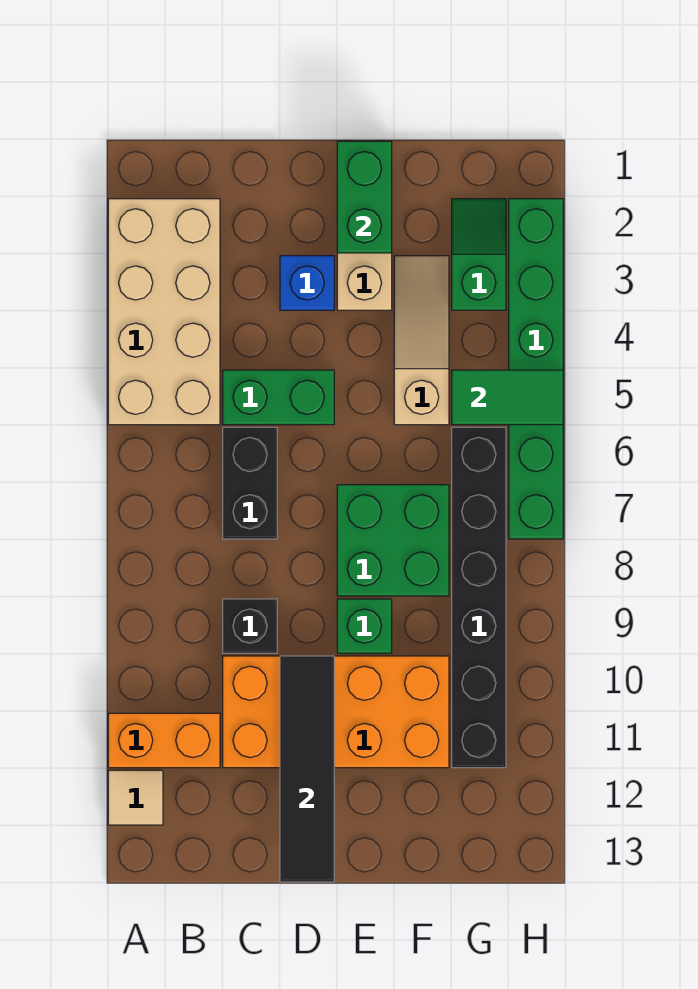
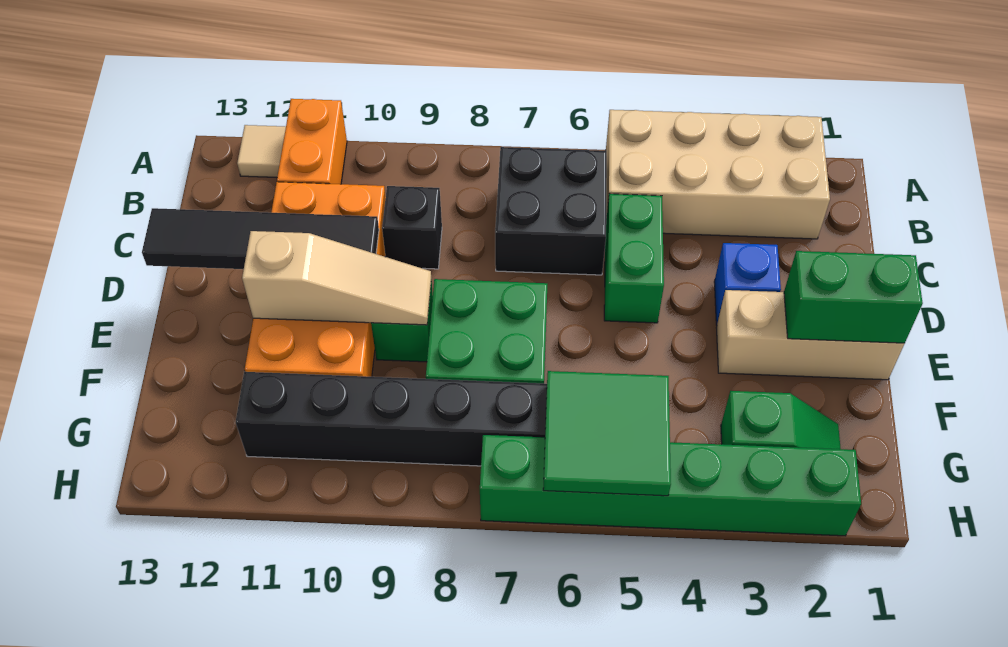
black brick C6:C7 level 1 -> black brick B6:C7 level 1
tan slope F3:F5 level 1 top 5 -> tan slope E9:E11 level 2 top 11
green tile G5:H5 level 2 -> green tile G5:H6 level 2

